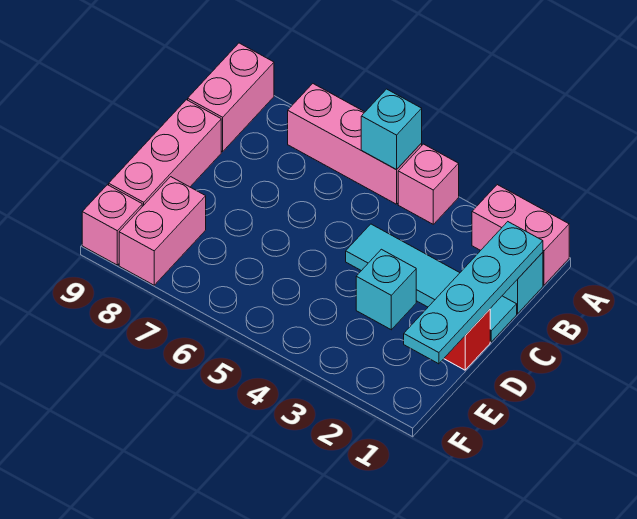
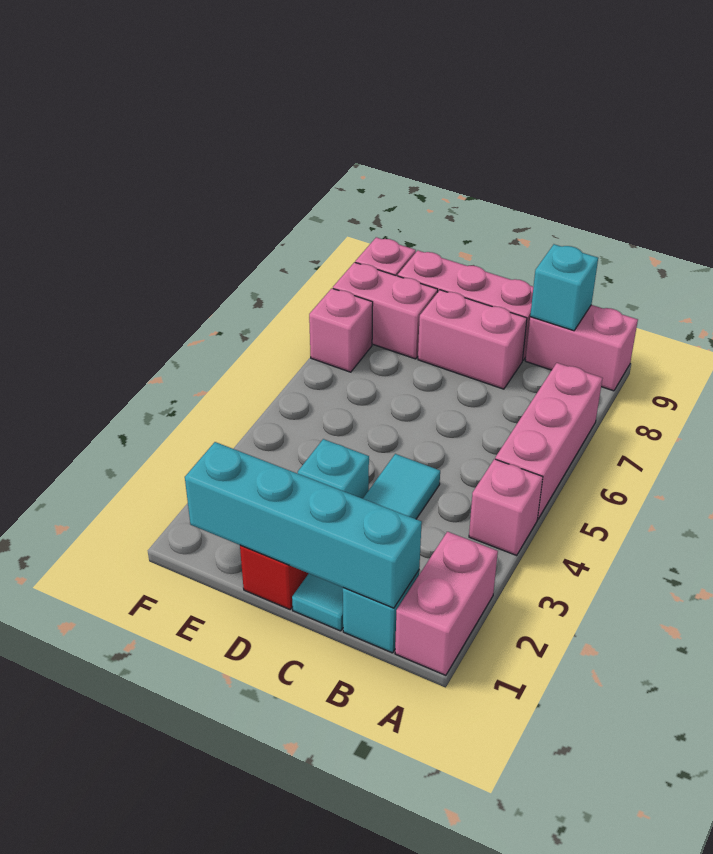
cyan brick A5 level 2 -> cyan brick B9 level 2
cyan plate B1:E1 level 2 -> cyan brick B1:E1 level 2
none -> pink brick C8:D8 level 1
none -> pink brick F7 level 1

